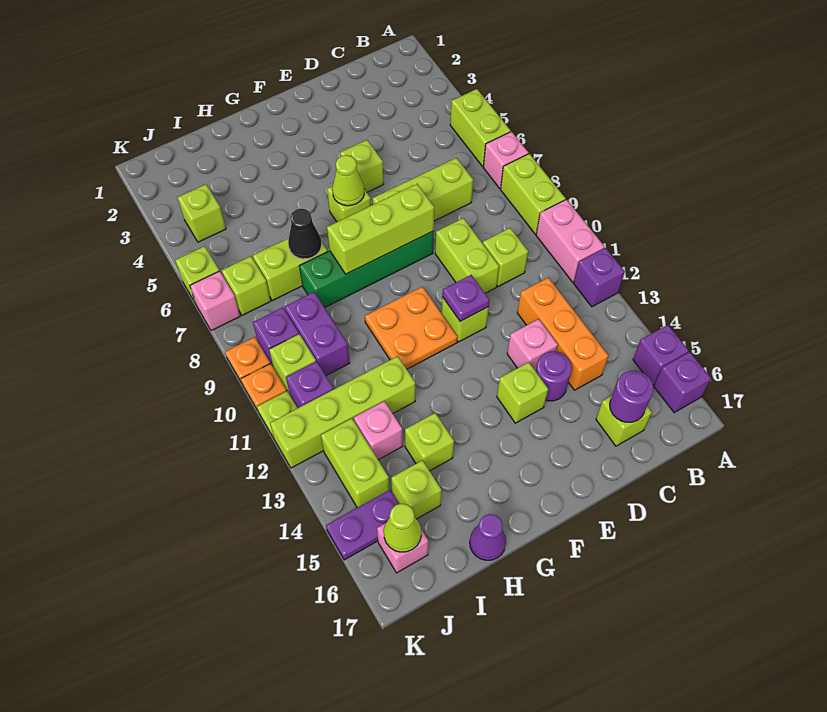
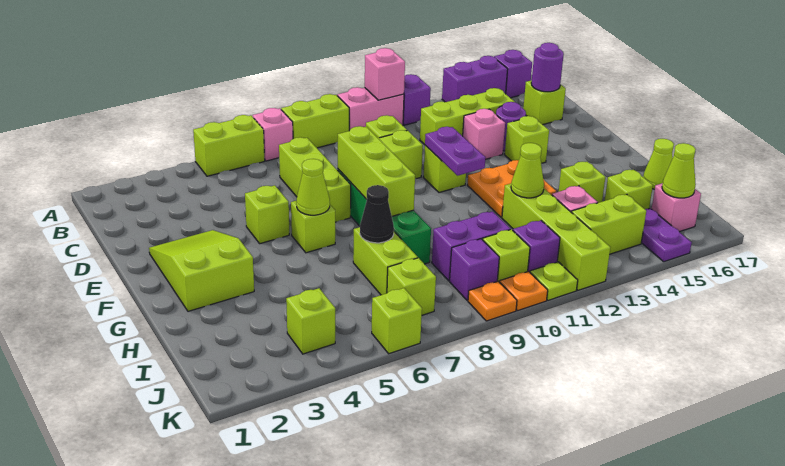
purple brick A15 level 1 -> purple brick A14:A15 level 1
orange brick C12:C14 level 1 -> lime brick C12:C14 level 1
none -> lime slope E2:G3 level 1 top G
purple plate E11 level 2 -> purple plate E11:F11 level 2
orange plate F10:G11 level 1 -> orange plate F12:G13 level 1
none -> lime cone H12 level 2
purple cone H17 level 1 -> lime cone H17 level 1
pink brick K7 level 1 -> pink brick A11 level 2

